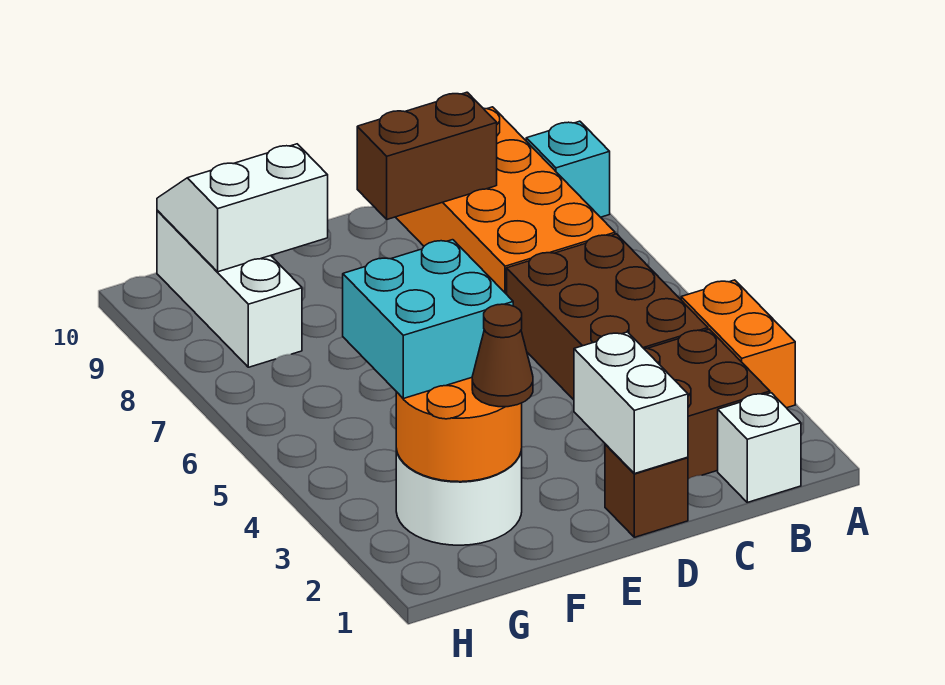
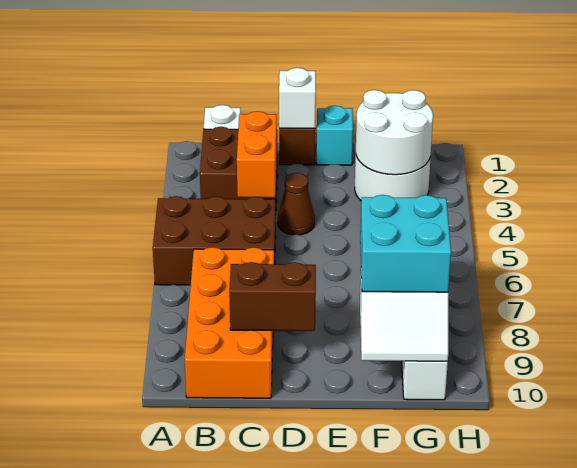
orange brick A3:A4 level 1 -> orange brick C3:C4 level 2
cyan brick A9 level 1 -> cyan brick E1 level 1
brown brick B4:C6 level 1 -> brown brick A5:C6 level 1
white brick D1:D2 level 2 -> white brick D1 level 2
orange round brick F2:G3 level 2 -> white round brick F2:G3 level 2
brown cone F2 level 3 -> brown cone D4 level 1
cyan brick F3:G4 level 3 -> cyan brick F8:G9 level 3

